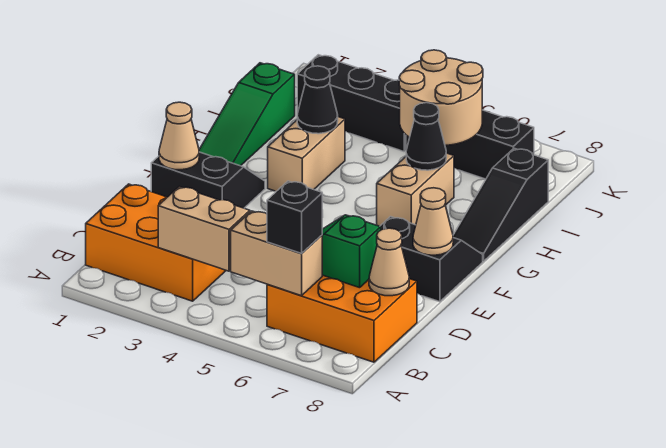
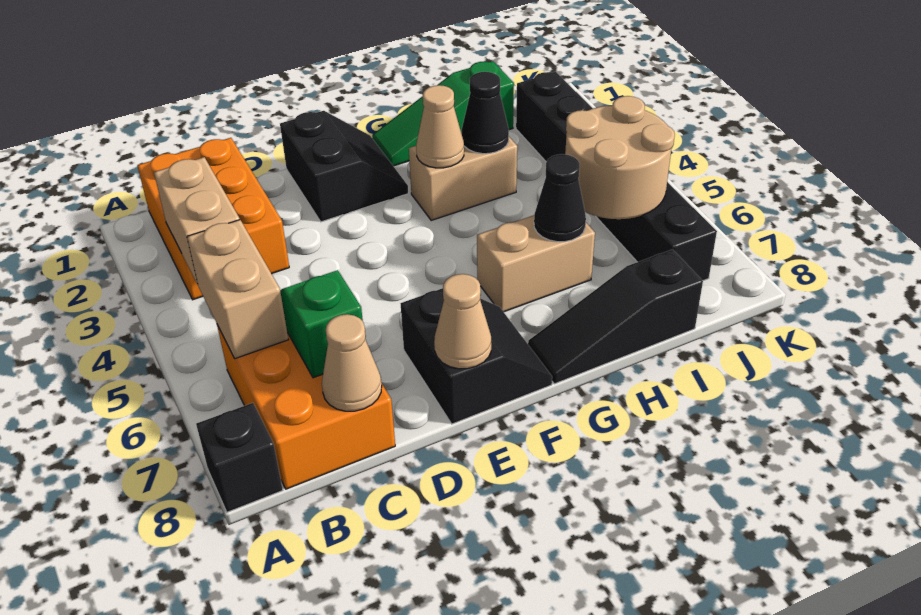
black brick B6 level 3 -> black brick A8 level 1
tan cone E1 level 2 -> tan cone G3 level 2

